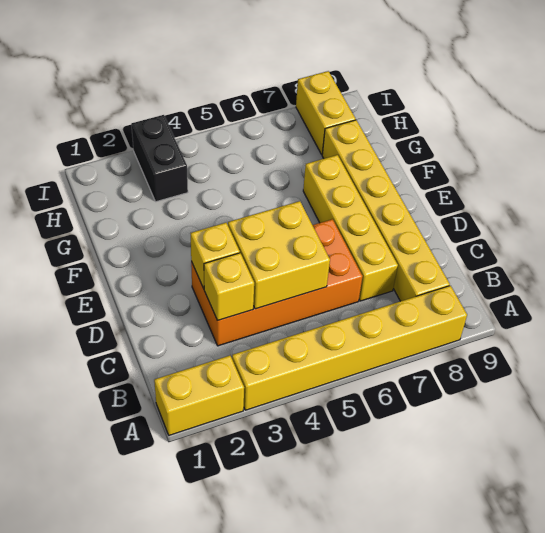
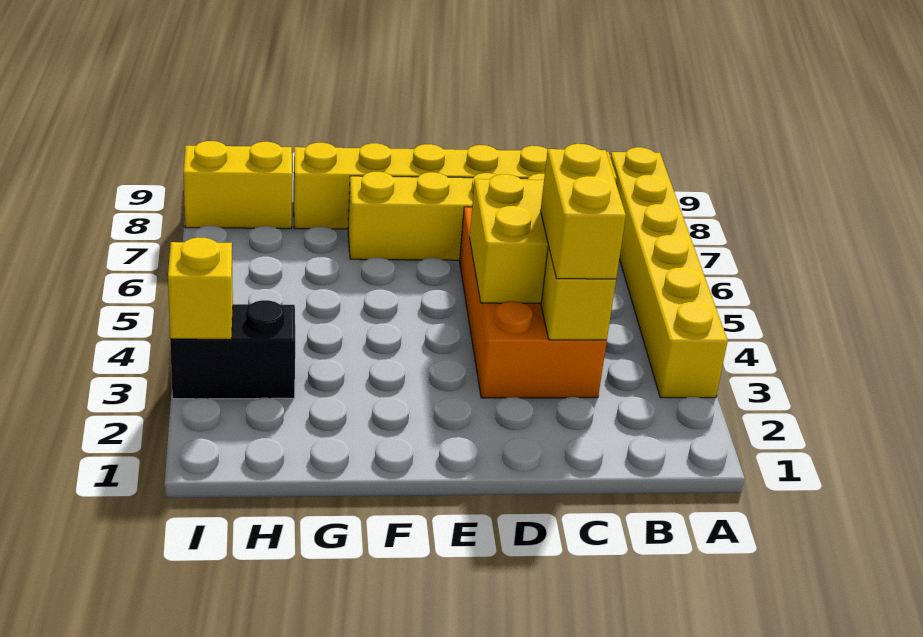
yellow brick A1:A2 level 1 -> yellow brick C3:C4 level 3
yellow brick D3 level 2 -> yellow brick I3 level 2

